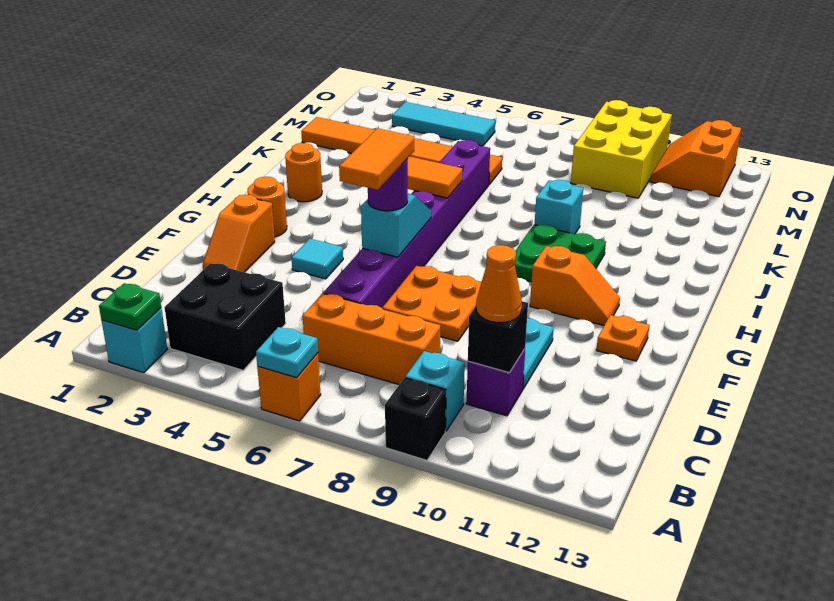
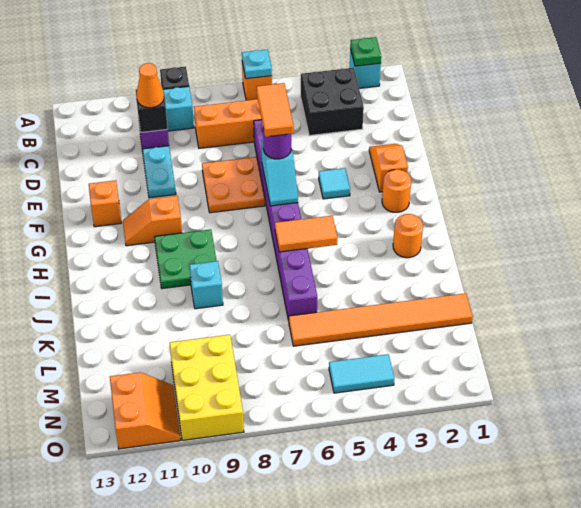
orange plate F12 level 1 -> orange brick F12 level 1
cyan tile N3:N5 level 1 -> cyan tile N4:N5 level 1

